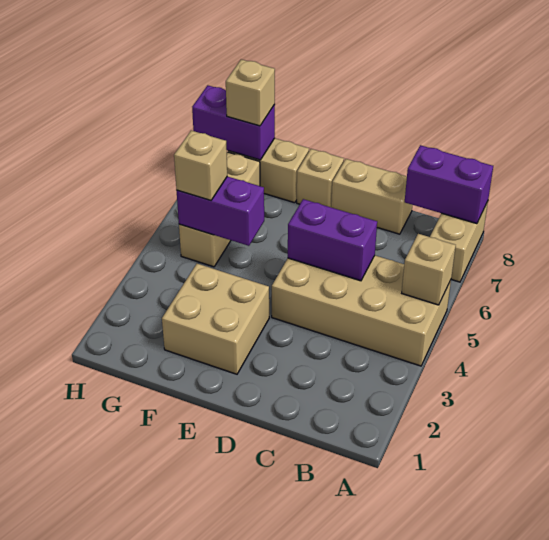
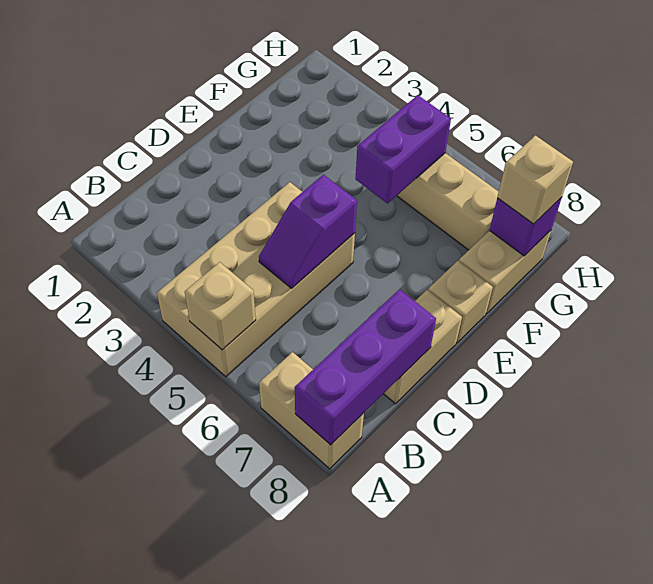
purple brick A8:B8 level 2 -> purple brick A8:C8 level 2
purple brick C5:D5 level 2 -> purple slope C5:D5 level 2 top D
tan brick E2:F3 level 1 -> none
tan brick G5 level 3 -> none
purple brick G8:H8 level 2 -> purple brick G8 level 2

